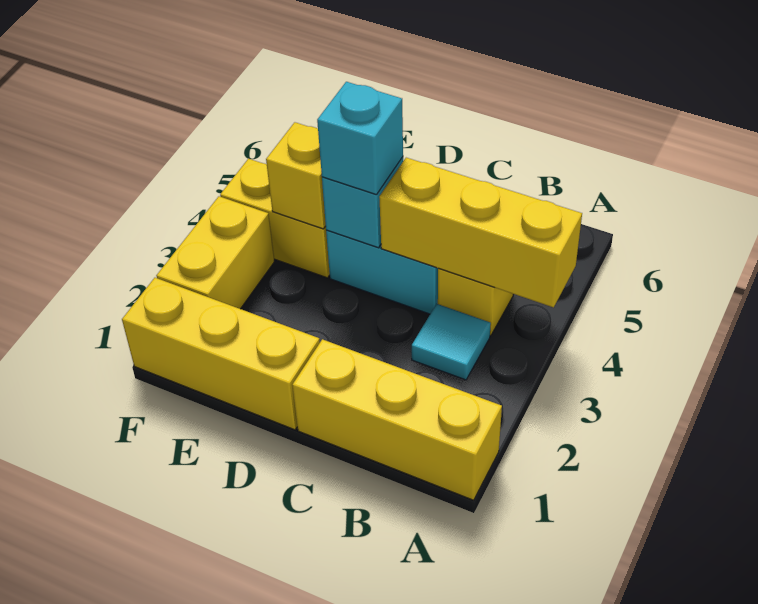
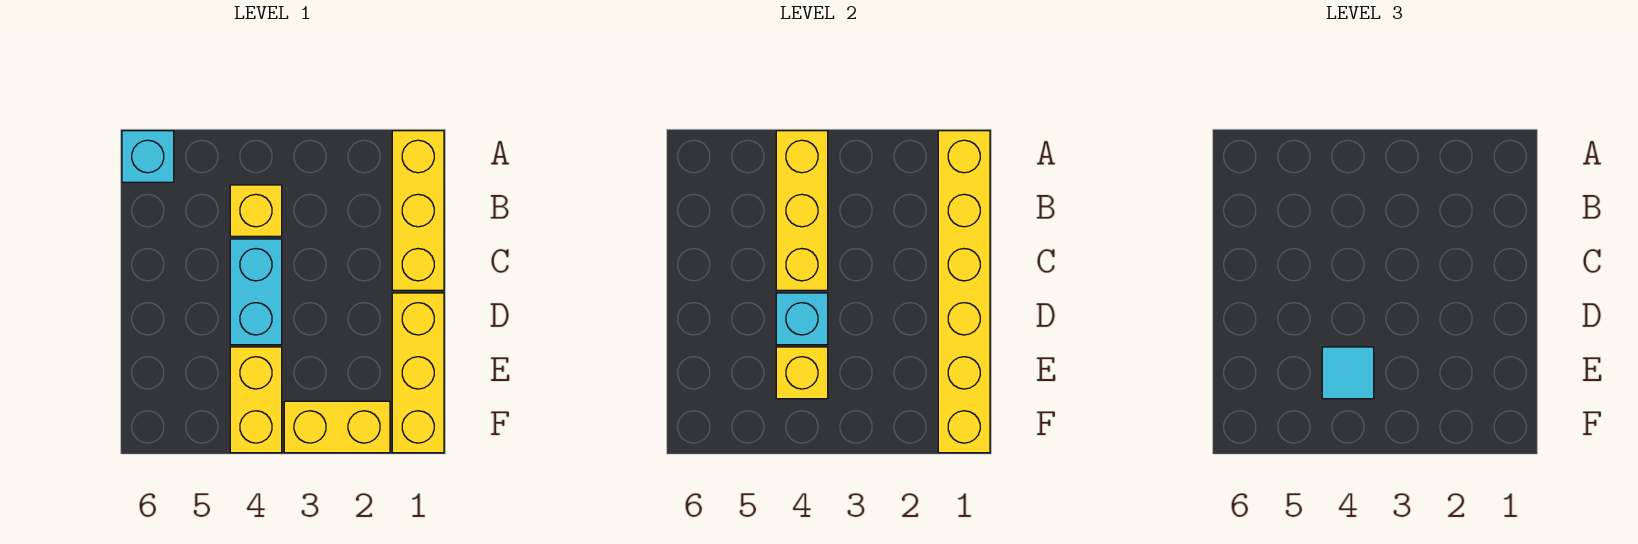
none -> yellow brick A1:F1 level 2
cyan tile B3 level 1 -> cyan tile E4 level 3
cyan brick D4 level 3 -> cyan brick A6 level 1

